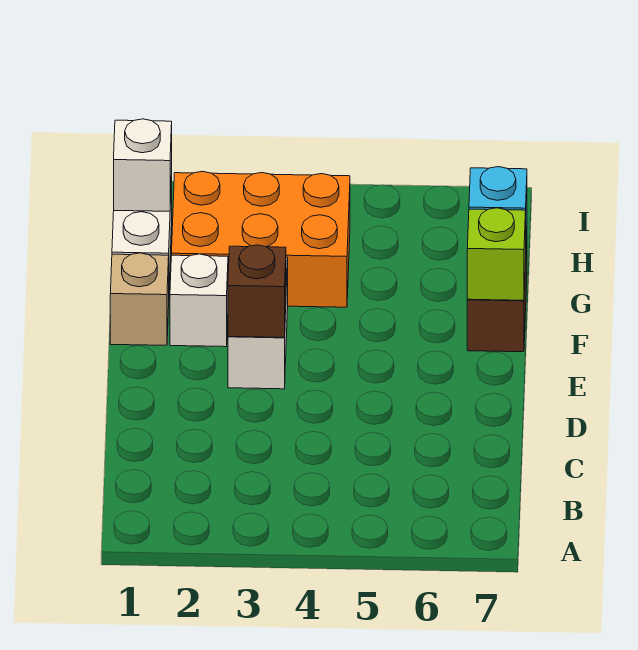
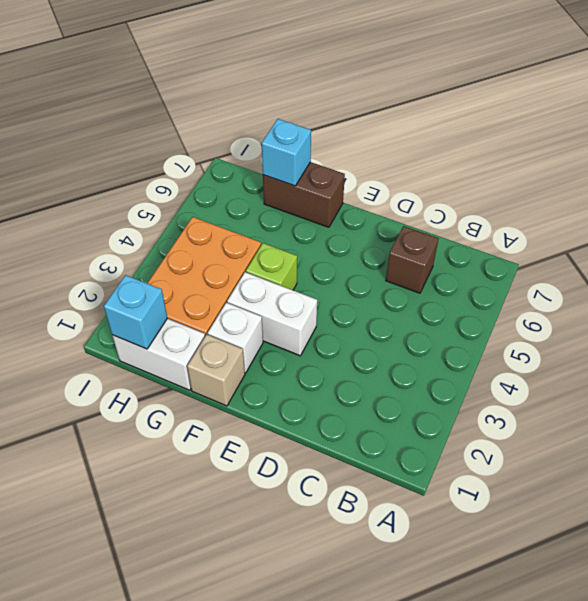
brown brick E3 level 2 -> brown brick C6 level 1
lime brick F7 level 2 -> lime brick F4 level 1
white brick H1 level 2 -> cyan brick H1 level 2

